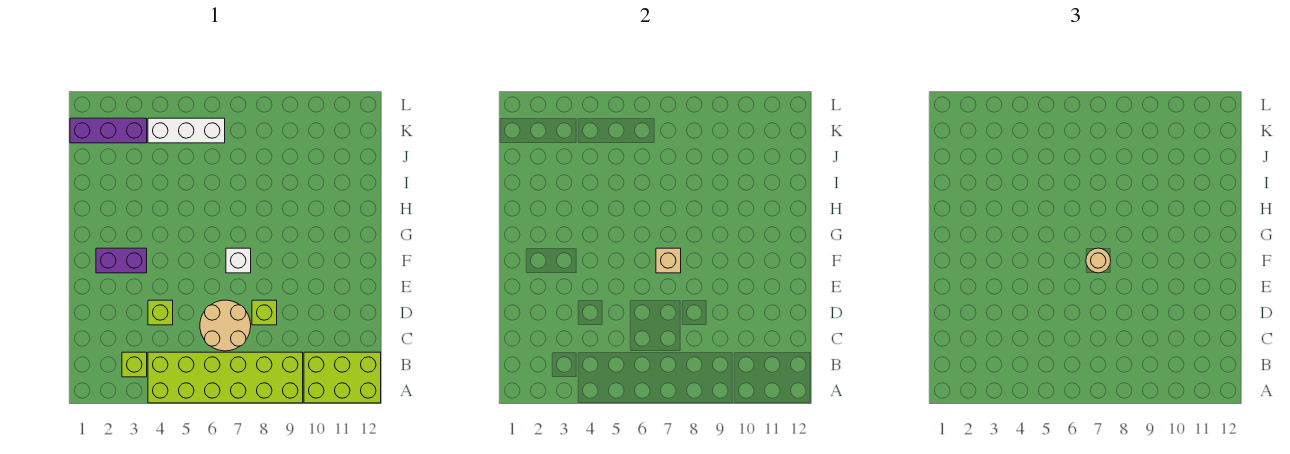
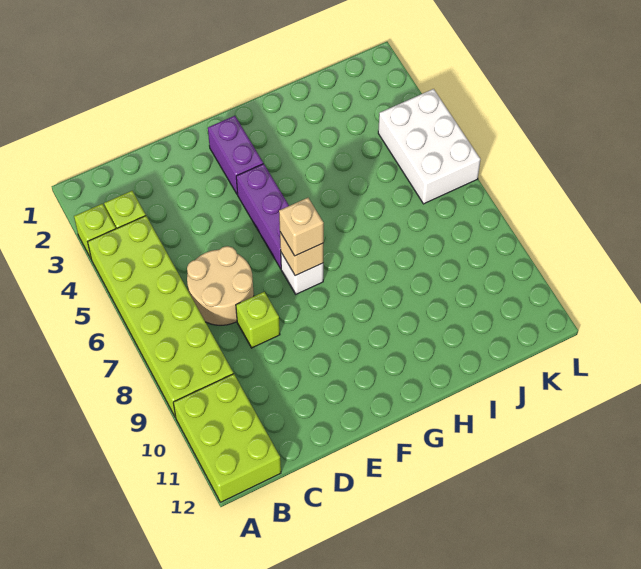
lime brick D4 level 1 -> lime brick A3 level 1
tan round brick F7 level 3 -> tan brick F7 level 3
purple brick K1:K3 level 1 -> purple brick F4:F6 level 1
white brick K4:K6 level 1 -> white brick K4:L6 level 1

